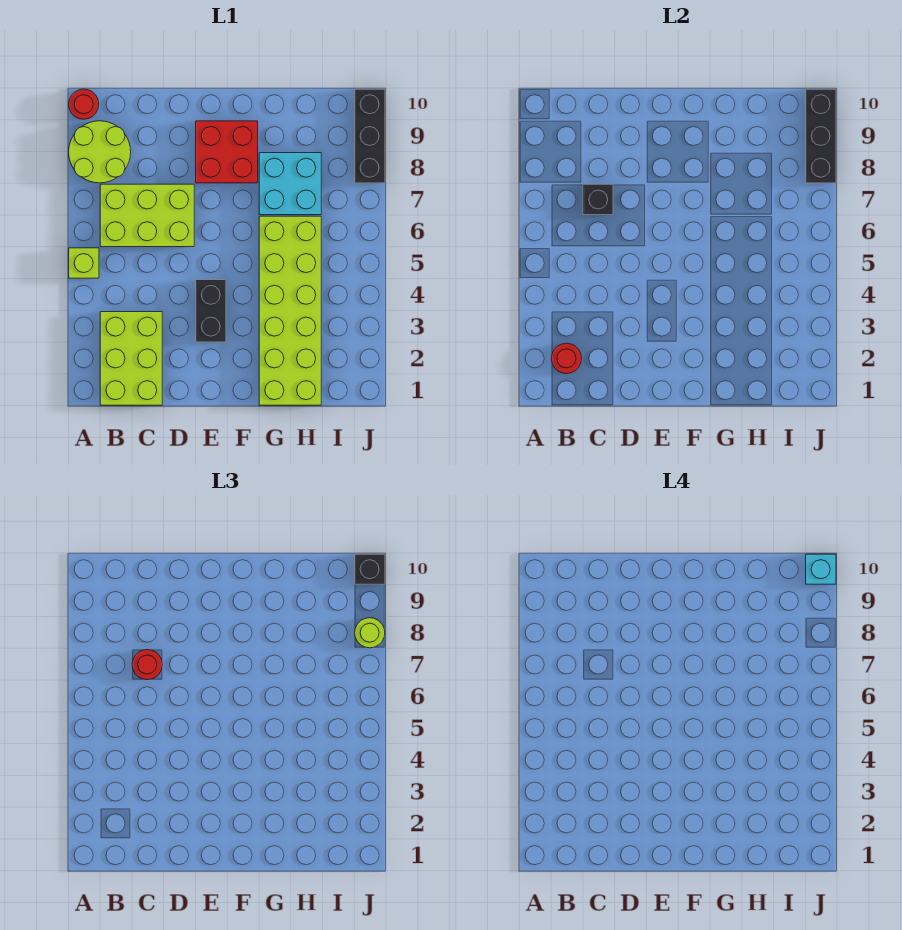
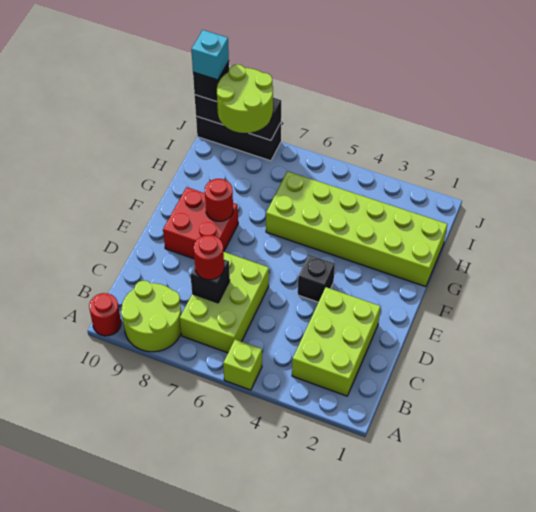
lime brick B1:C3 level 1 -> lime brick B2:D3 level 1
red round brick B2 level 2 -> red round brick F8 level 2
black brick E3:E4 level 1 -> black brick E4 level 1
cyan brick G7:H8 level 1 -> none
lime round brick J8 level 3 -> lime round brick I8:J9 level 3

